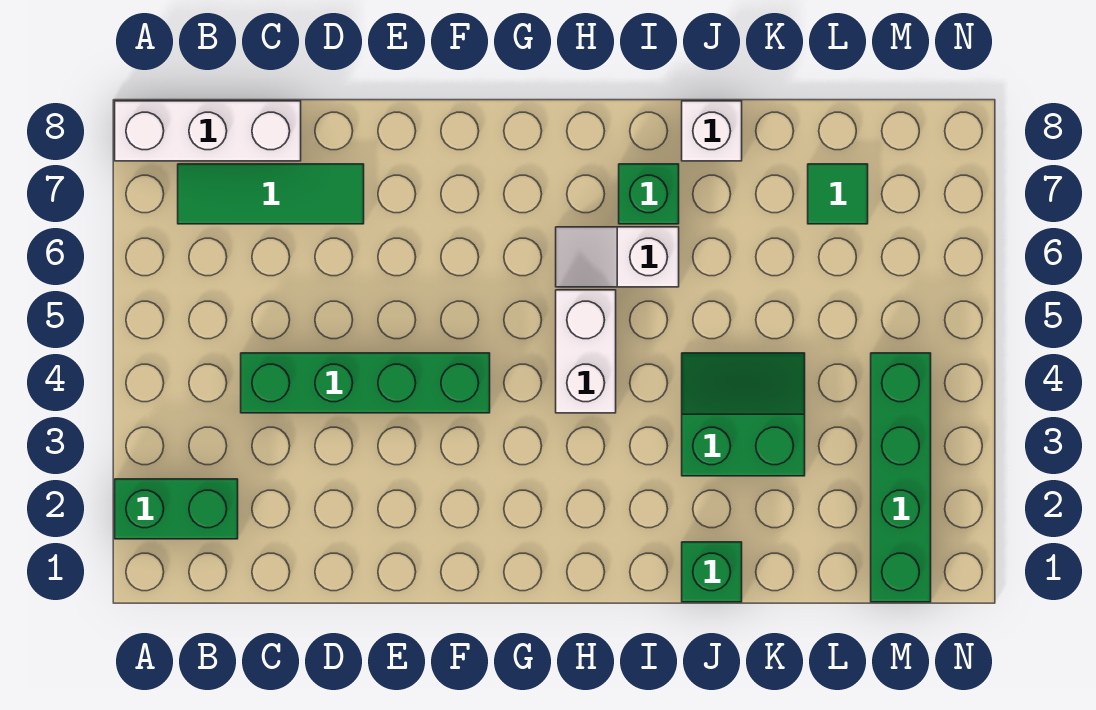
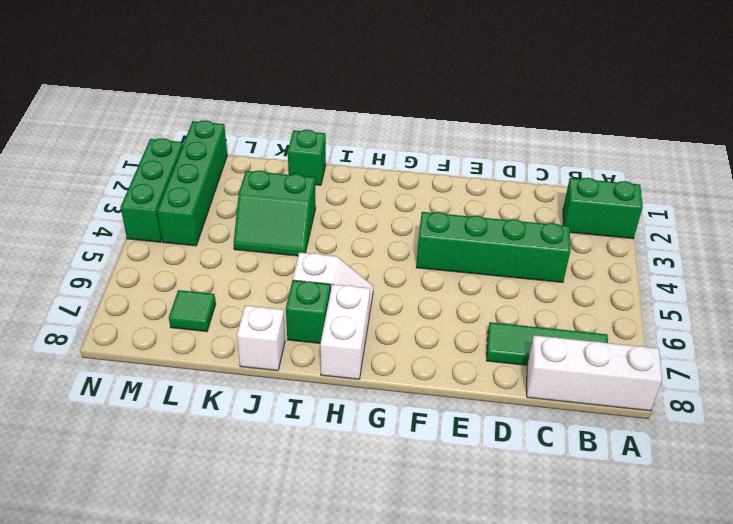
white brick H4:H5 level 1 -> white brick H7:H8 level 1
none -> green brick N2:N4 level 1

